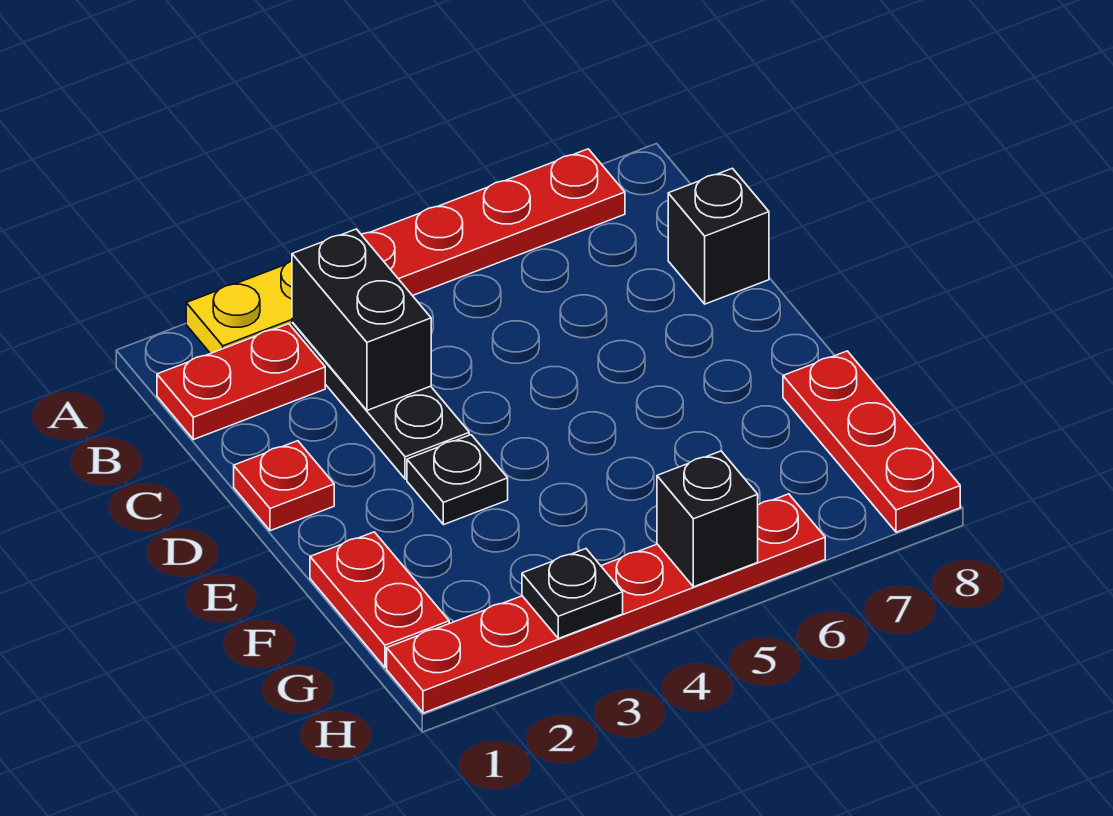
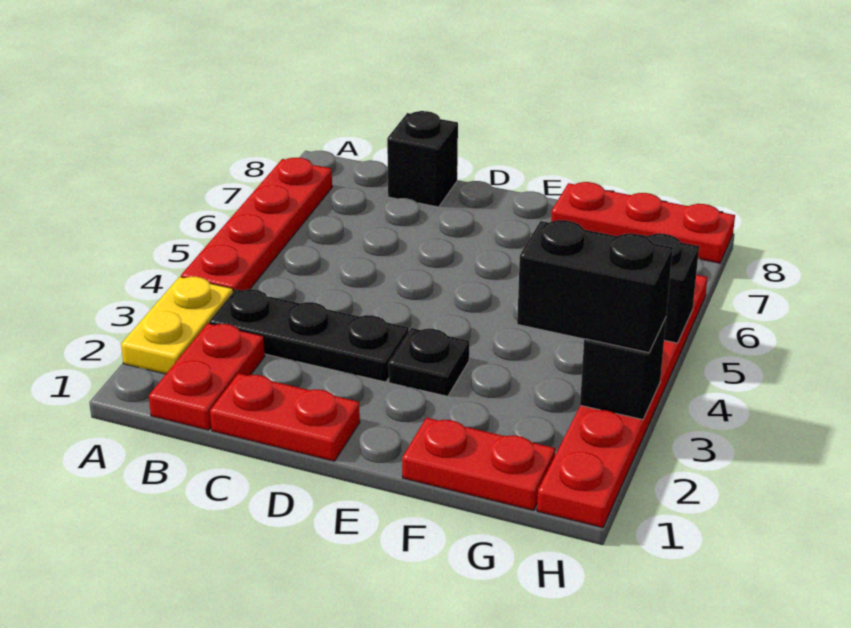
black brick B3:C3 level 2 -> black brick G3:H3 level 3
red plate D1 level 1 -> red plate C1:D1 level 1
black plate H3 level 2 -> black brick H3 level 2

